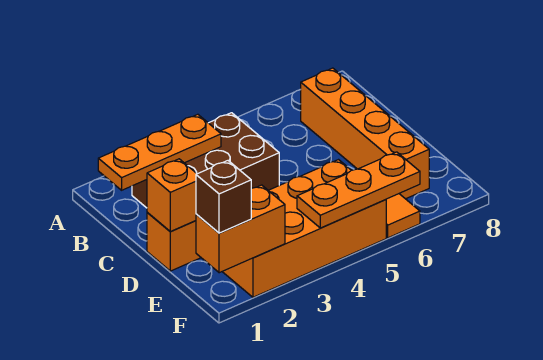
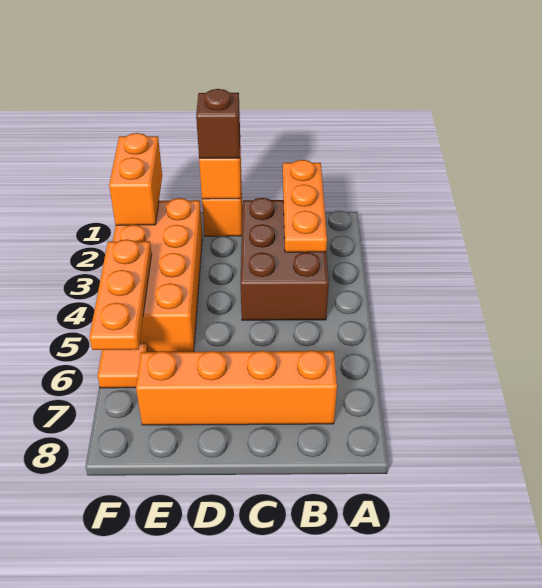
brown brick F1 level 3 -> brown brick D1 level 3

